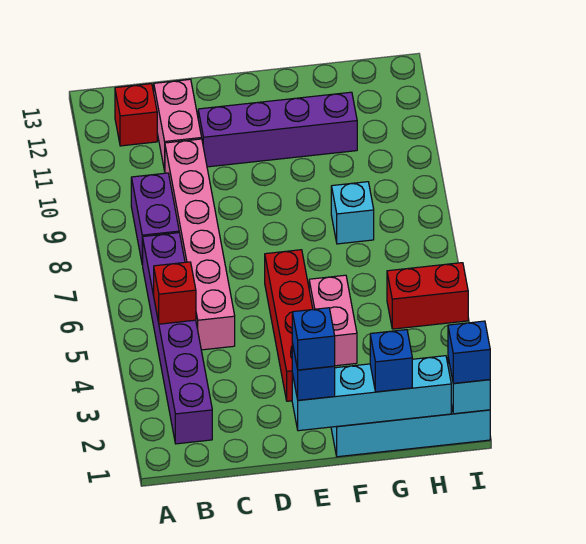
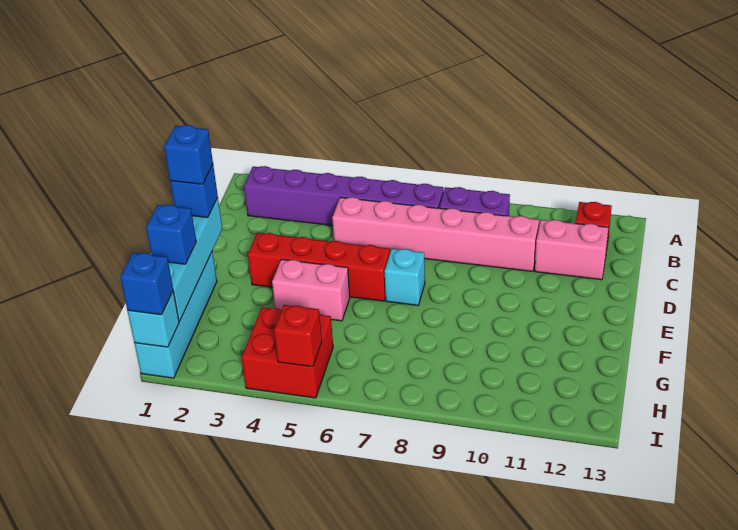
red brick B5 level 2 -> red brick I5 level 2
purple brick D11:G11 level 1 -> none
cyan brick G8 level 1 -> cyan brick E7 level 1
red brick H5:I5 level 1 -> red brick H4:I5 level 1

